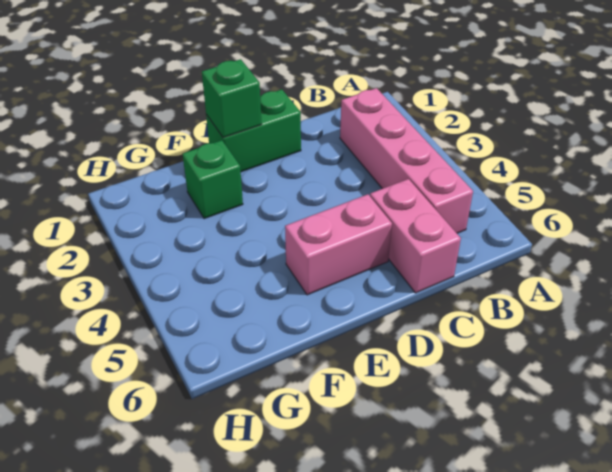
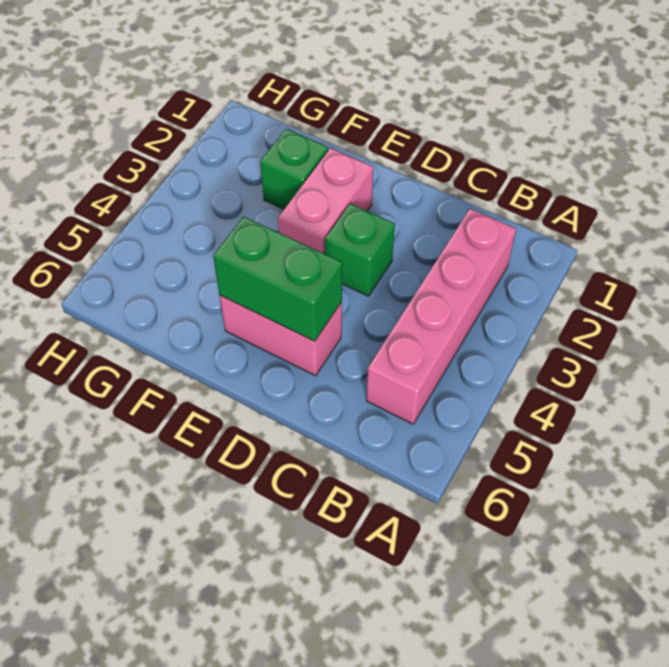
pink brick C5:C6 level 1 -> pink brick E2:E3 level 1
green brick D1:E1 level 1 -> green brick D5:E5 level 2
green brick E1 level 2 -> green brick D3 level 1

